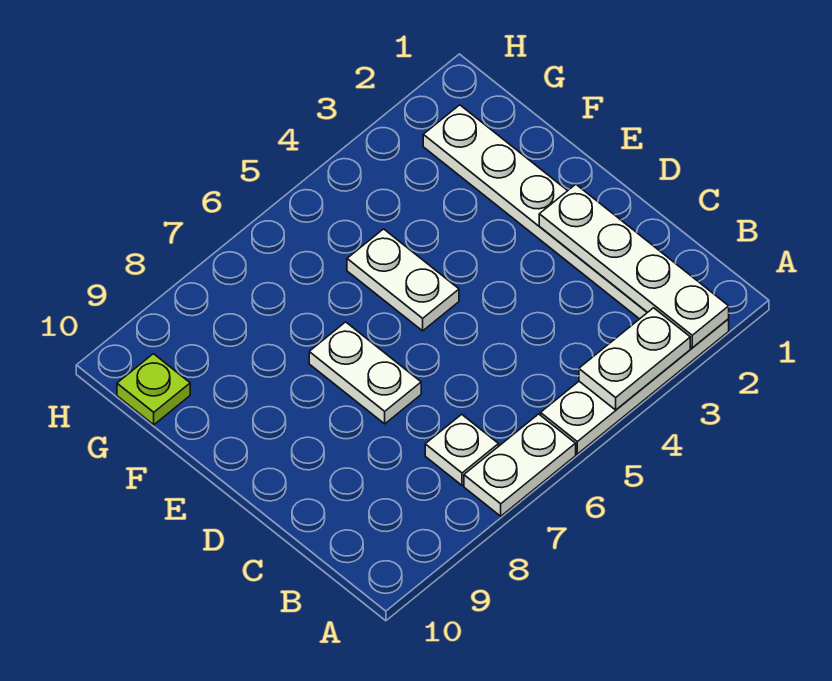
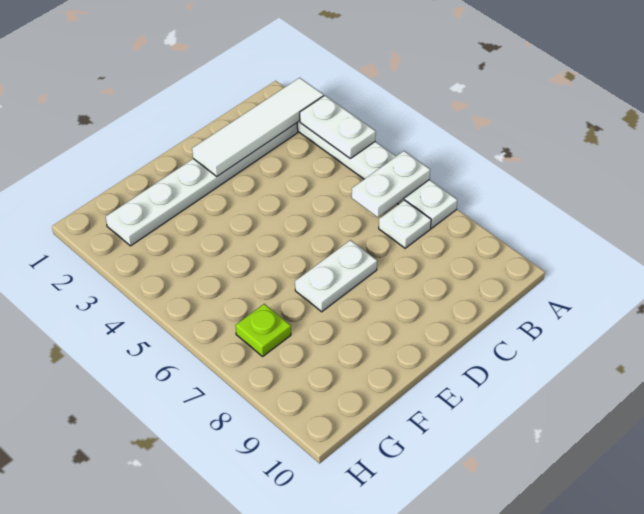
white plate A2:D2 level 2 -> white tile A2:D2 level 2
white plate E5:F5 level 1 -> white plate A6:B6 level 2
lime plate G10 level 1 -> lime plate G7 level 1

